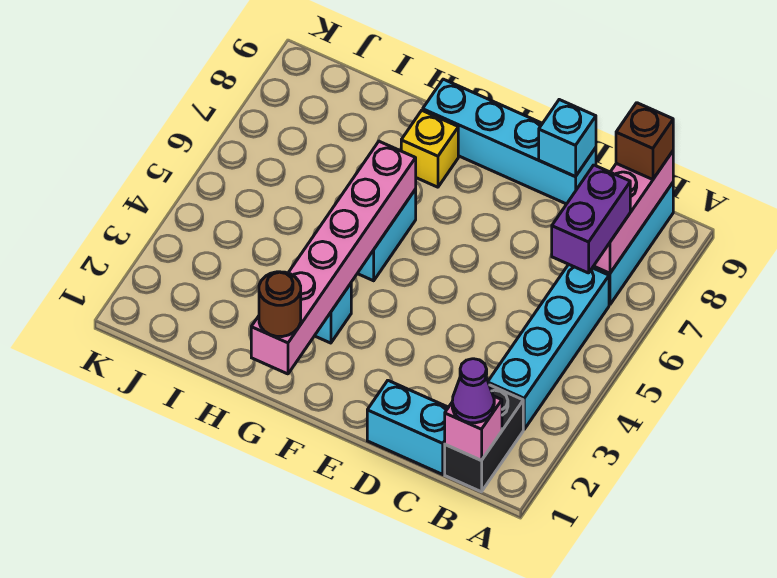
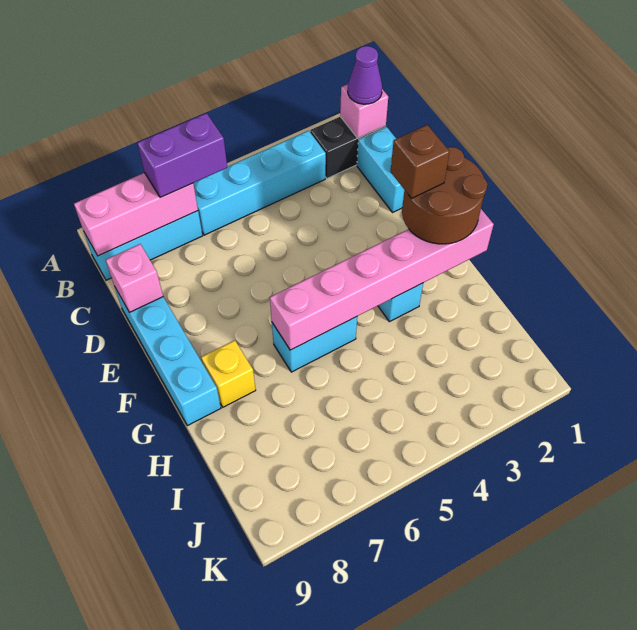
brown brick B9 level 3 -> brown brick F2 level 4
cyan brick D9 level 2 -> pink brick D9 level 2
brown round brick G1 level 3 -> brown round brick F1:G2 level 3

